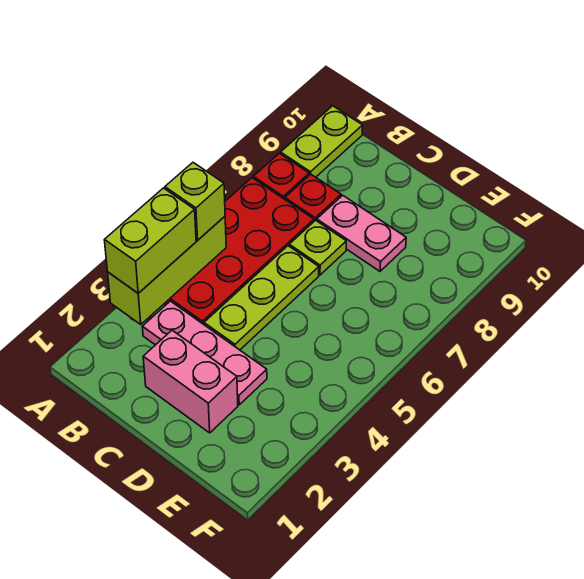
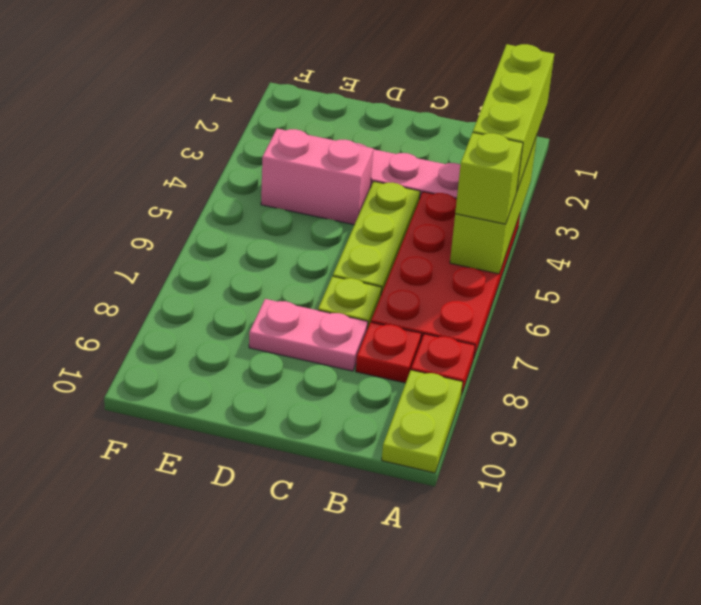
lime brick A3:A4 level 3 -> lime brick A2:A4 level 3
pink brick C2:D2 level 1 -> pink brick D4:E4 level 1

